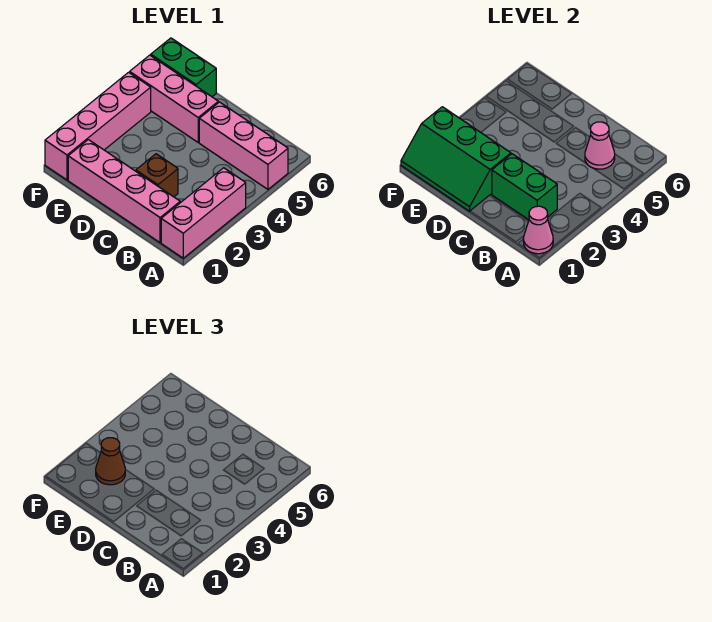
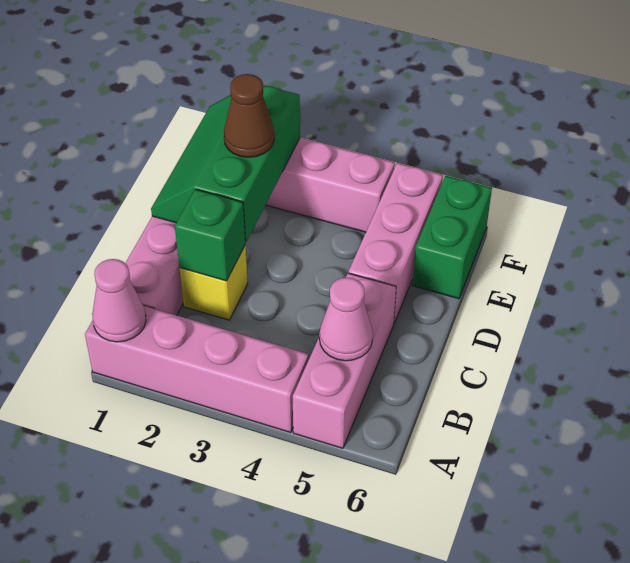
pink brick A1:A3 level 1 -> pink brick A1:A4 level 1
green brick B2:C2 level 2 -> green brick C2 level 2
brown brick C2 level 1 -> yellow brick C2 level 1

